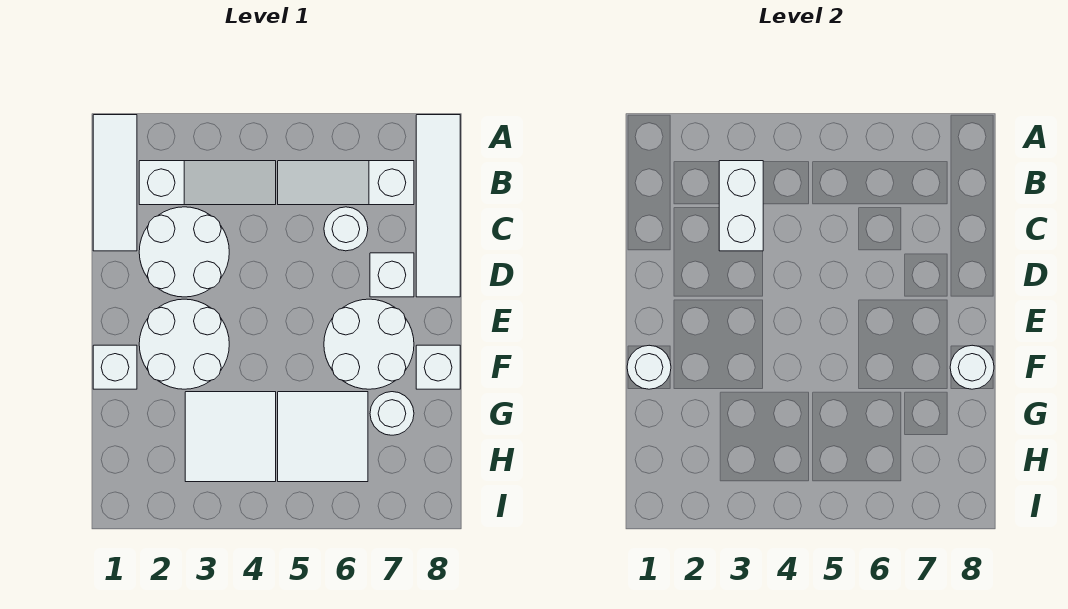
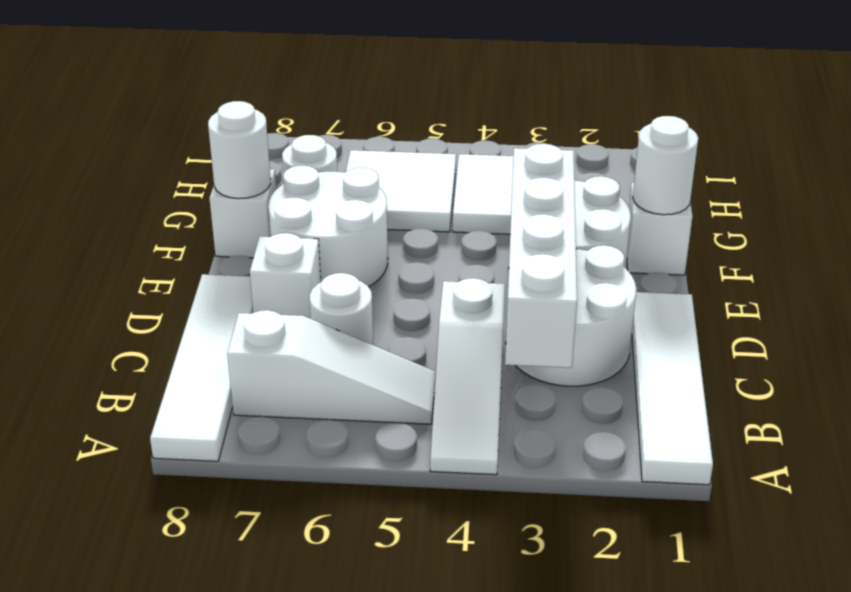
white tile A1:C1 level 1 -> white tile A1:D1 level 1
white slope B2:B4 level 1 top 2 -> white slope A4:C4 level 1 top C
white brick B3:C3 level 2 -> white brick B3:E3 level 2

